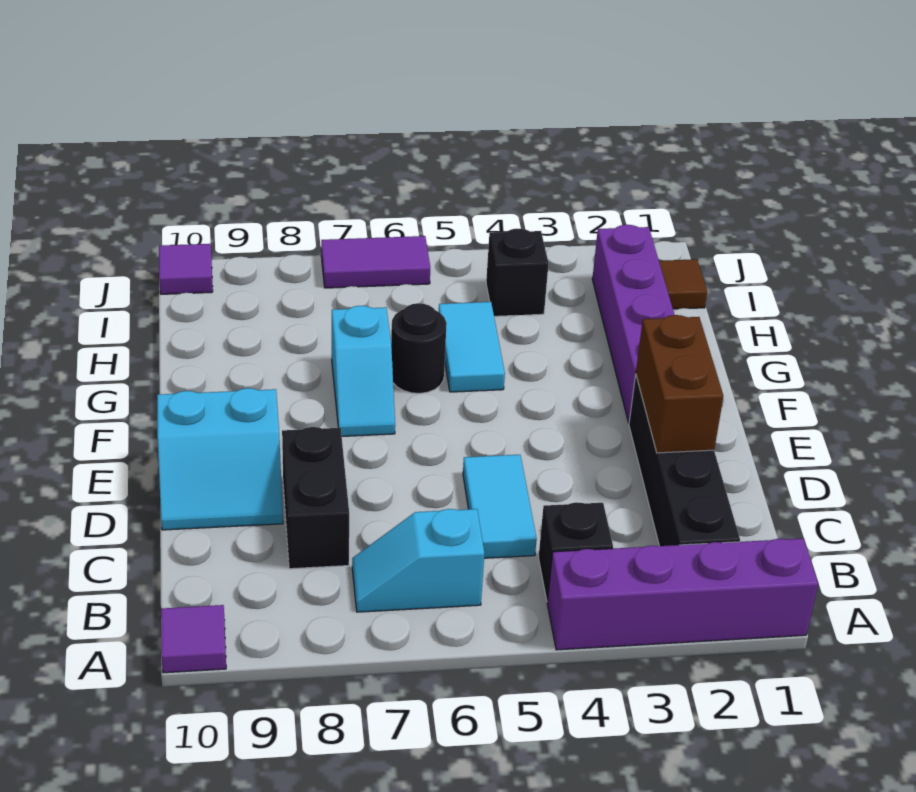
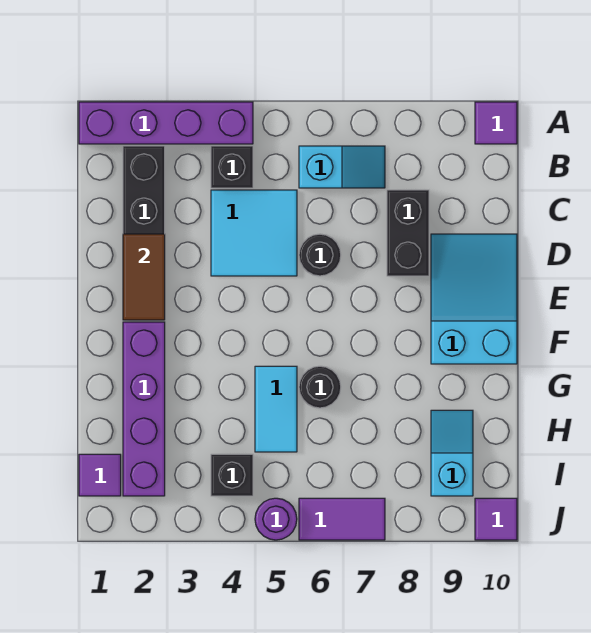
cyan tile C5:D5 level 1 -> cyan tile C4:D5 level 1
brown brick D2:E2 level 2 -> brown tile D2:E2 level 2
none -> black round brick D6 level 1
cyan slope D9:E10 level 1 top E -> cyan slope D9:F10 level 1 top F
cyan slope F7:G7 level 1 top G -> cyan slope H9:I9 level 1 top I
brown tile I1 level 1 -> purple tile I1 level 1
none -> purple round brick J5 level 1

